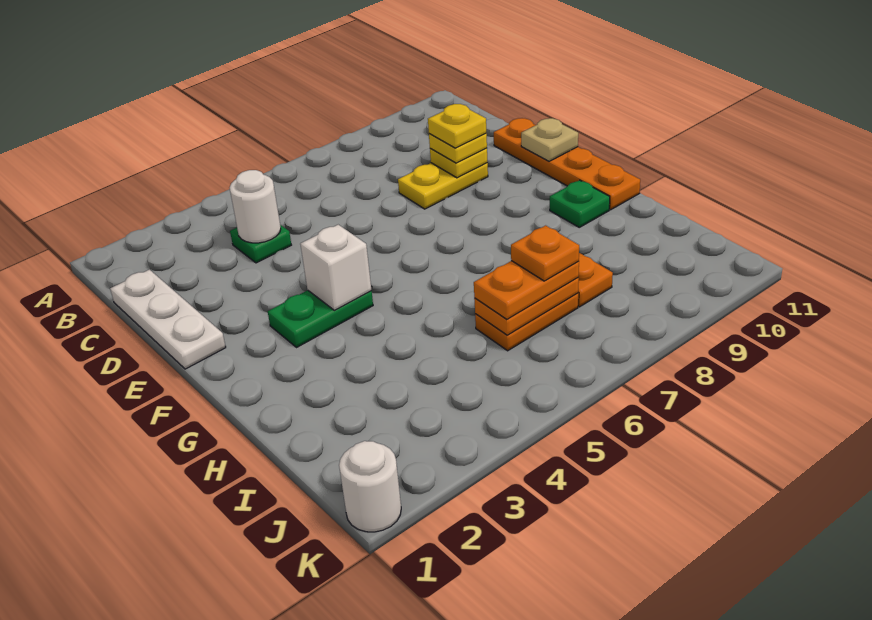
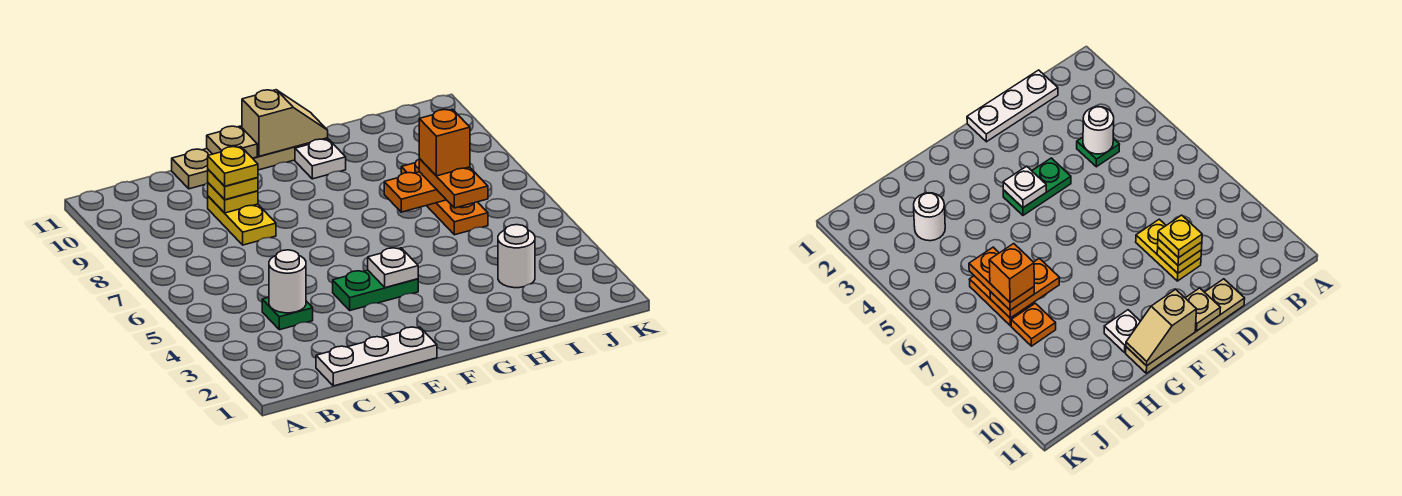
orange plate D11:G11 level 1 -> tan plate D11:G11 level 1
green plate F3:F4 level 1 -> green plate E4:F4 level 1
white brick F4 level 2 -> white plate F4 level 2
none -> tan slope F11:G11 level 2 top F
green plate G10 level 1 -> white plate G10 level 1
orange plate I6:I7 level 2 -> orange plate H7:I7 level 2
orange plate I7 level 4 -> orange brick I7 level 4
white round brick K1 level 1 -> white round brick I3 level 1

